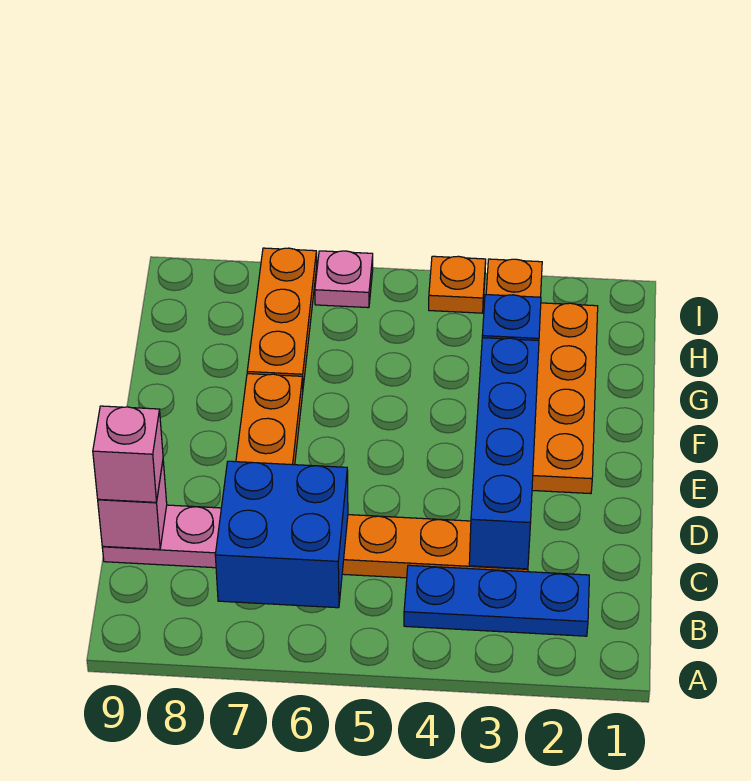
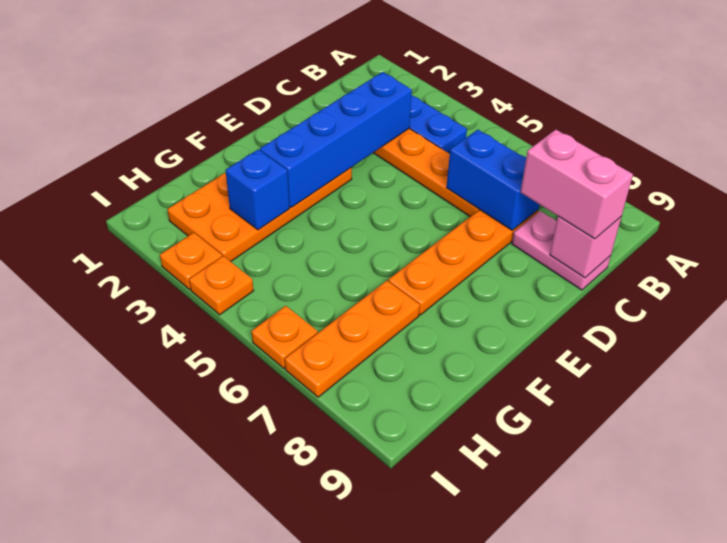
blue brick B6:C7 level 2 -> blue brick C6:C7 level 2
pink brick C9 level 3 -> pink brick C8:C9 level 3
pink plate I6 level 1 -> orange plate I6 level 1

